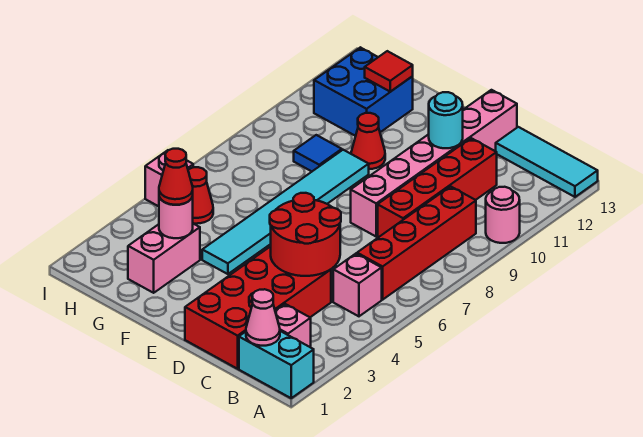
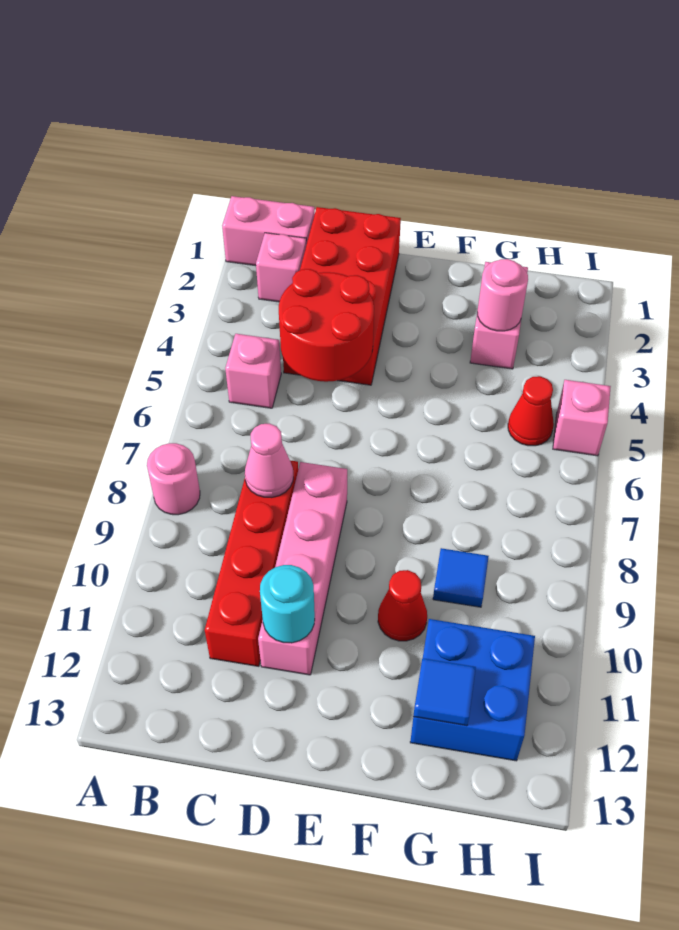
cyan brick A1:B1 level 1 -> pink brick A1:B1 level 1
pink round brick A10 level 1 -> pink round brick A8 level 1
cyan tile A13:C13 level 1 -> none
pink cone B1 level 2 -> pink cone C8 level 2
red brick B6:B9 level 1 -> none
pink brick D8:D13 level 1 -> pink brick D8:D11 level 1
cyan tile F4:F9 level 1 -> none
red cone G3 level 3 -> none
red tile G12 level 2 -> blue tile G12 level 2

